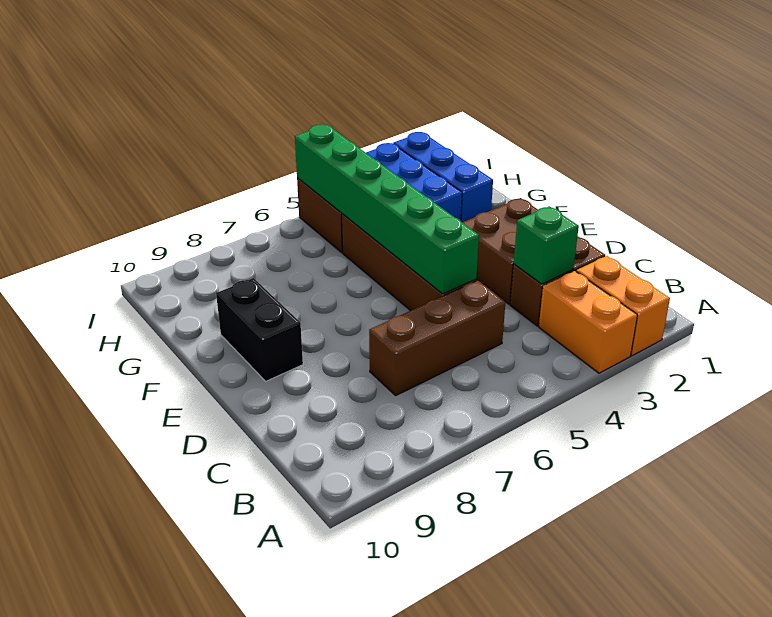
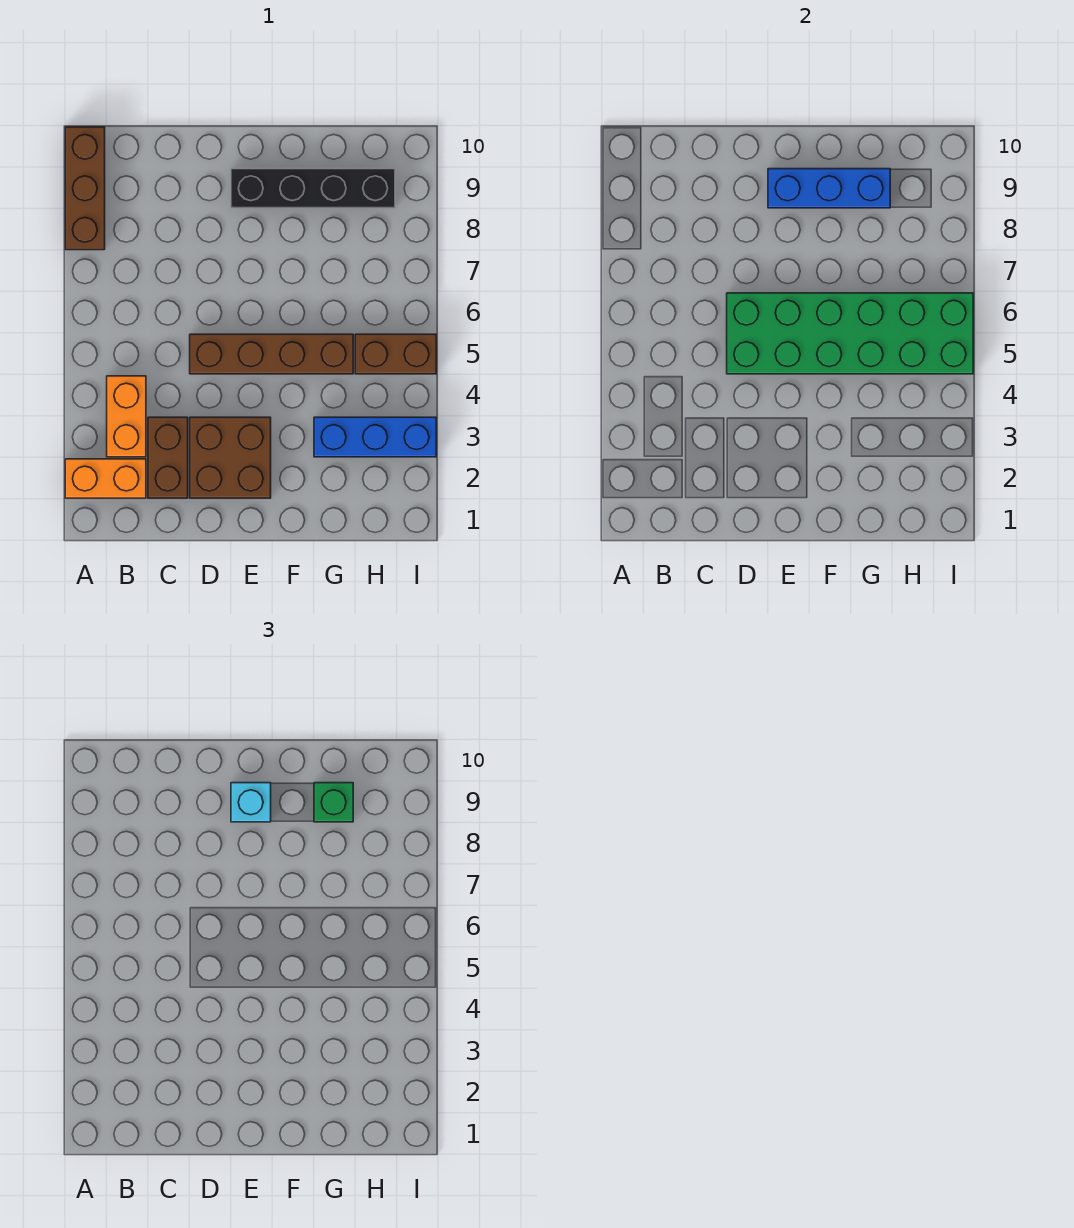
orange brick A3:B3 level 1 -> orange brick B3:B4 level 1
green brick C3 level 2 -> green brick G9 level 3
brown brick C5:C7 level 1 -> brown brick A8:A10 level 1
green brick D5:I5 level 2 -> green brick D5:I6 level 2
black brick E9:F9 level 1 -> black brick E9:H9 level 1
none -> cyan brick E9 level 3
blue brick G2:I2 level 1 -> blue brick E9:G9 level 2

